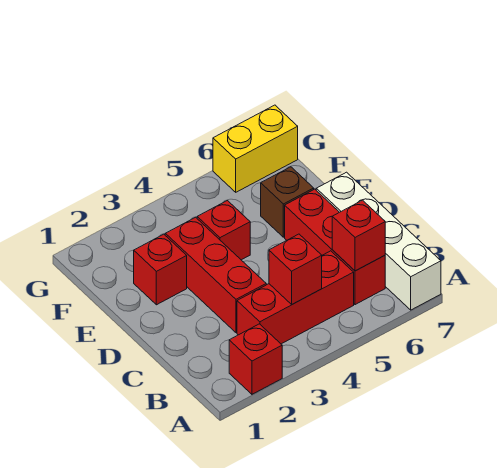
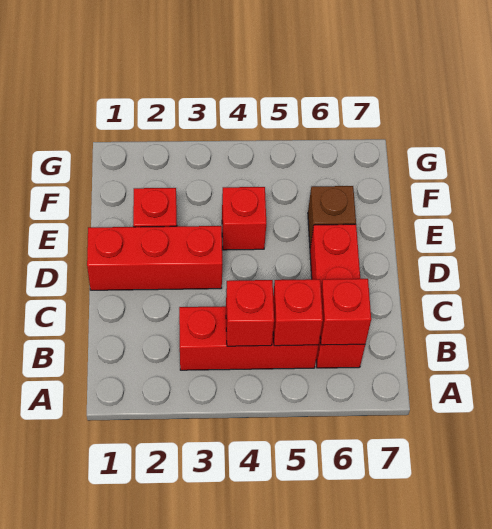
red brick A2 level 1 -> red brick B5 level 2
white brick A7:D7 level 1 -> none
red brick C3:E3 level 1 -> red brick D1:D3 level 1
yellow brick G6:G7 level 1 -> none

